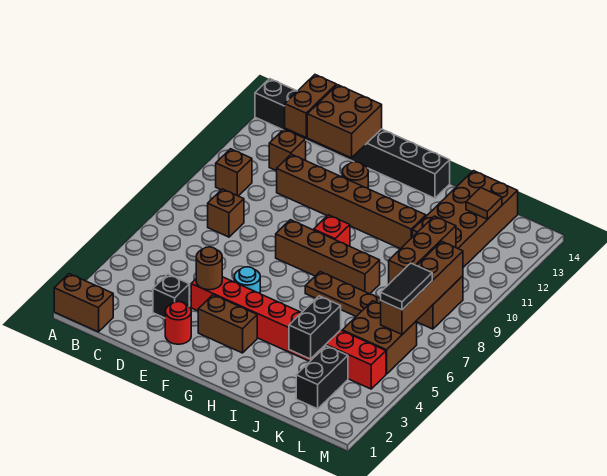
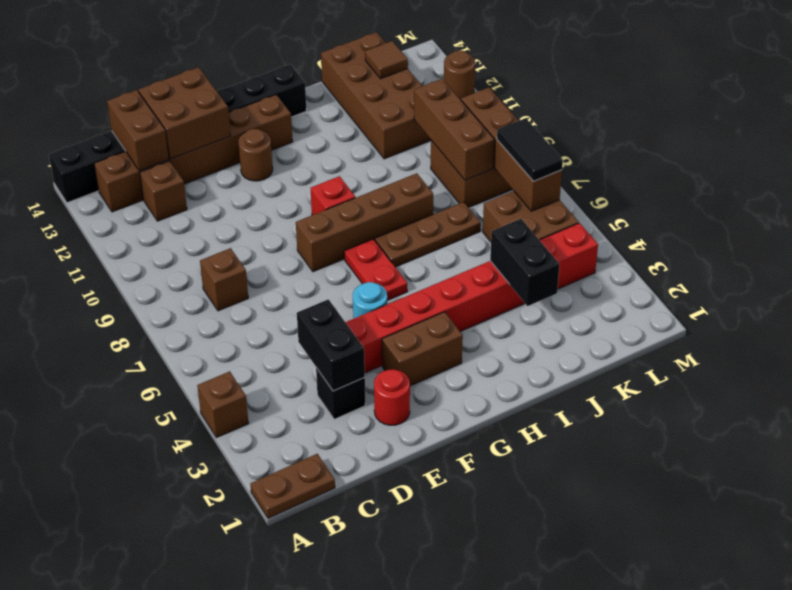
brown brick A1:B1 level 1 -> brown plate A1:B1 level 1
brown brick B10 level 1 -> brown brick A4 level 1
brown brick D11:I11 level 1 -> brown brick B13:G13 level 1
brown round brick E4 level 2 -> brown round brick M12 level 1
none -> red plate G6:G7 level 1
black brick K2:K3 level 1 -> black brick D3:D4 level 2

